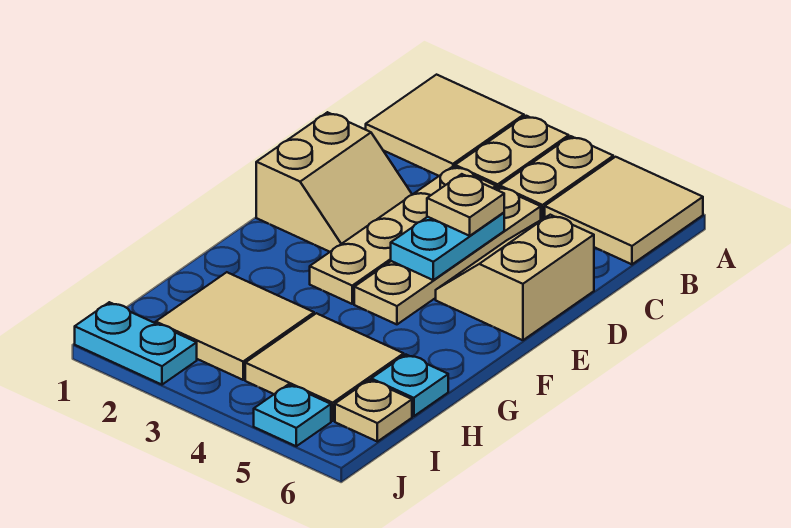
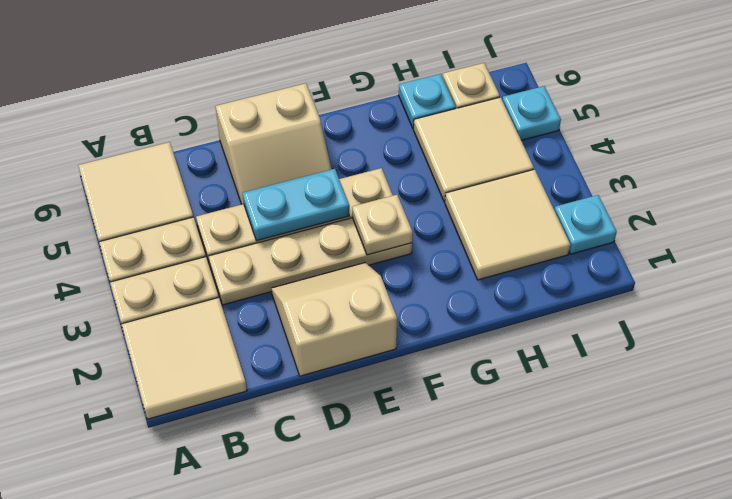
tan plate D4 level 3 -> tan plate F3 level 2
cyan plate J1:J2 level 1 -> cyan plate J2 level 1

